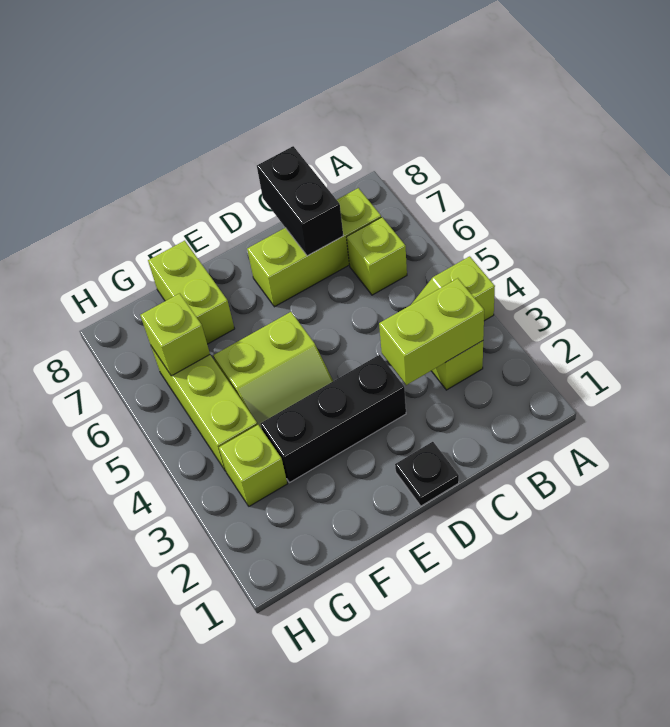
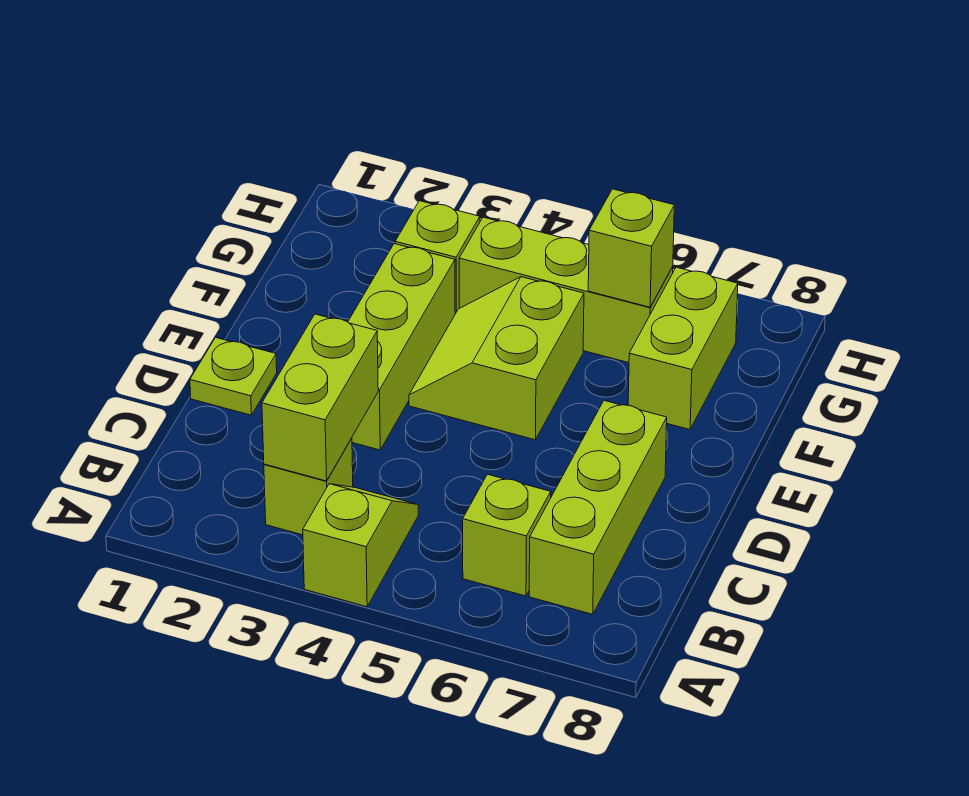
black brick C7:C8 level 2 -> none
black plate D1 level 1 -> lime plate D1 level 1
black brick D3:F3 level 1 -> lime brick D3:F3 level 1
lime brick F7:F8 level 1 -> lime brick F7:G7 level 1

